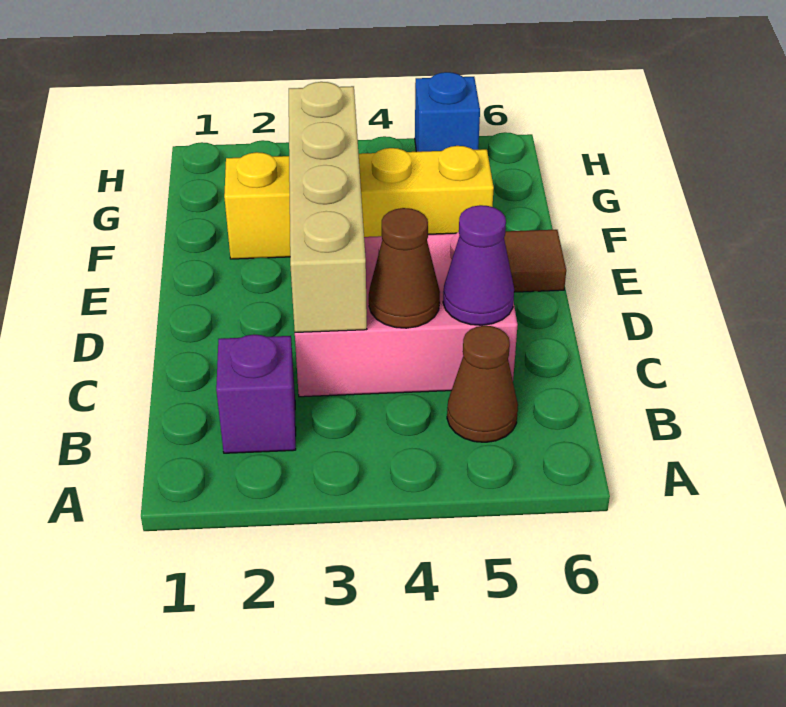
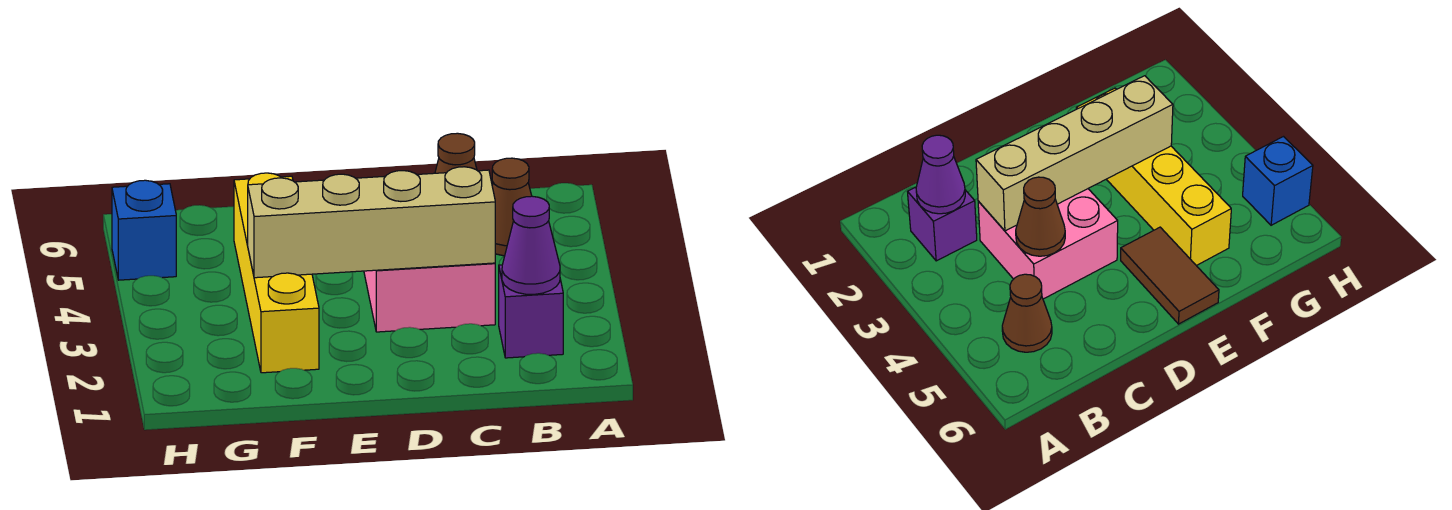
pink brick C3:D5 level 1 -> pink brick C3:D4 level 1
purple cone C5 level 2 -> purple cone B2 level 2

